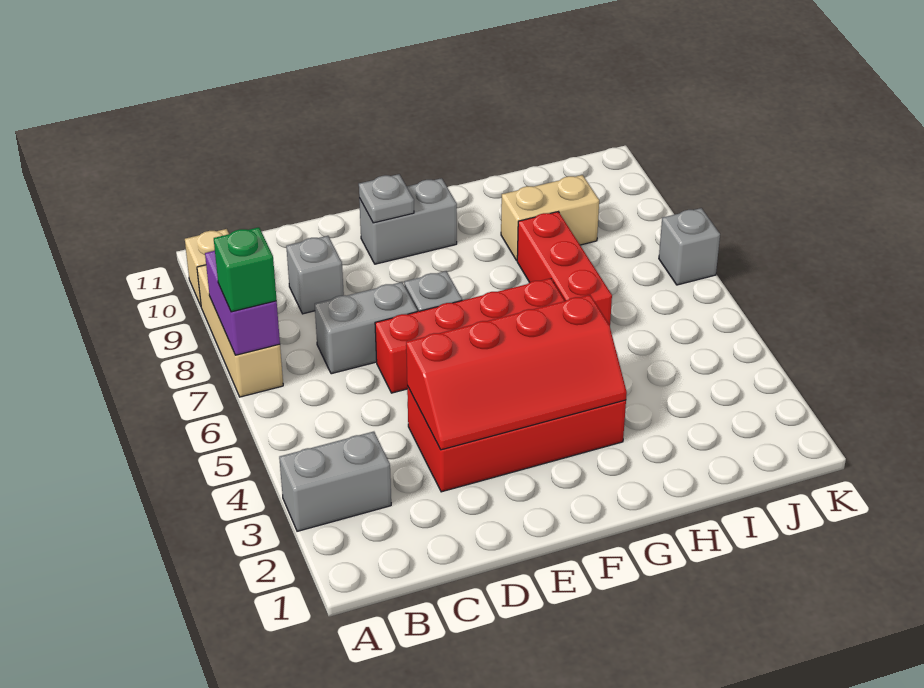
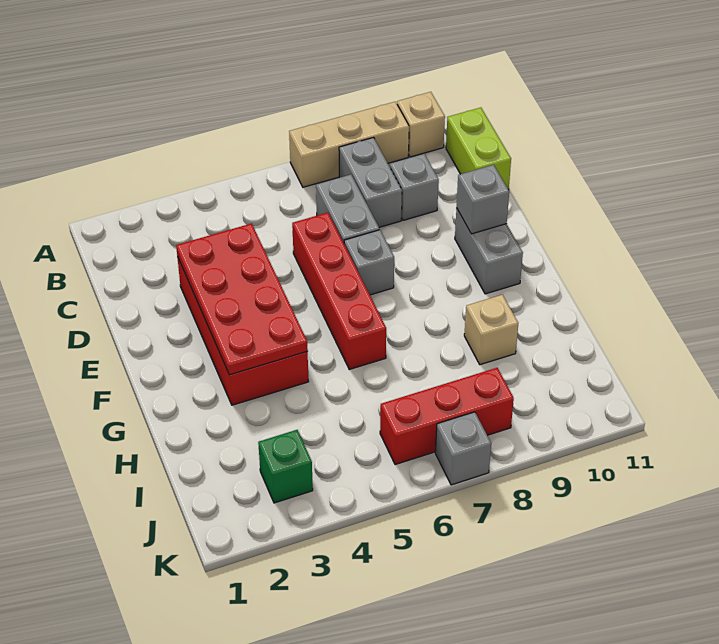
grey brick A3:B3 level 1 -> grey brick B8:C8 level 1
purple brick A7:A8 level 2 -> none
green brick A7 level 3 -> green brick J3 level 1
none -> lime brick B11:C11 level 1
red slope D3:G4 level 2 top 4 -> red plate D3:G4 level 2
grey plate E10 level 2 -> grey brick E10 level 2
red brick H6:H8 level 1 -> red brick J6:J8 level 1
tan brick H9:I9 level 1 -> tan brick H9 level 1

